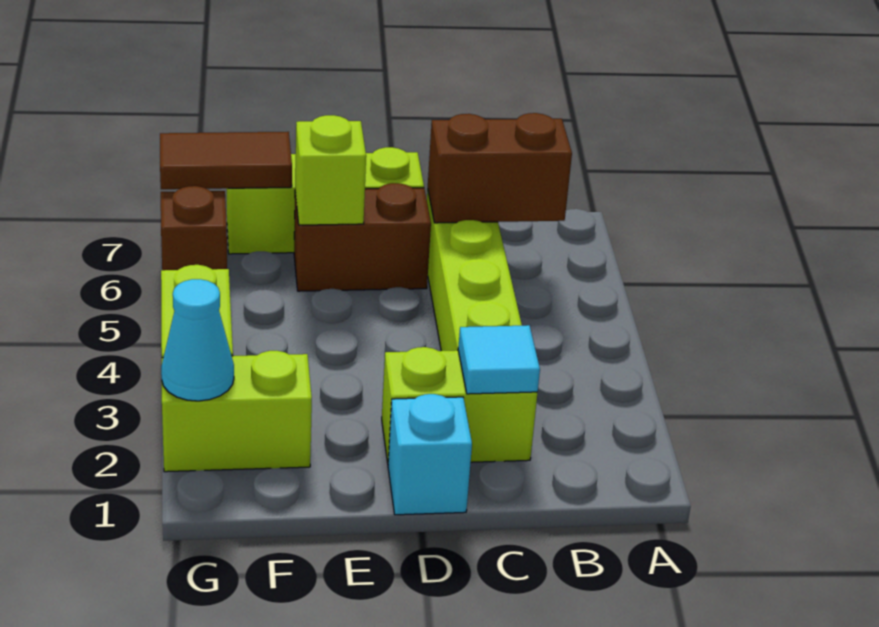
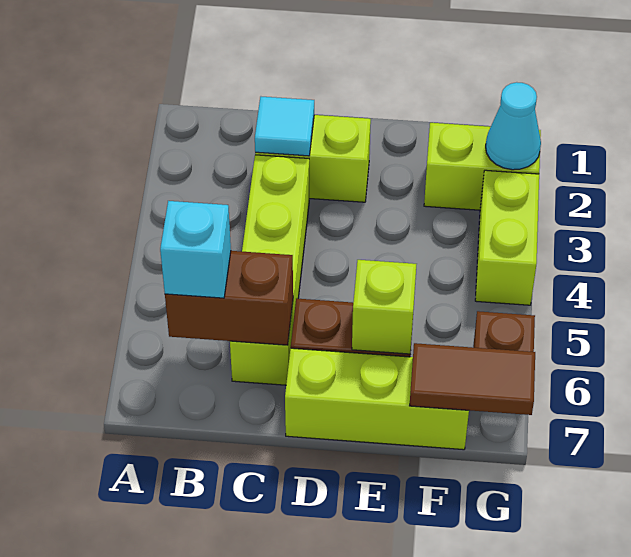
cyan brick D1 level 1 -> cyan brick B6 level 3

